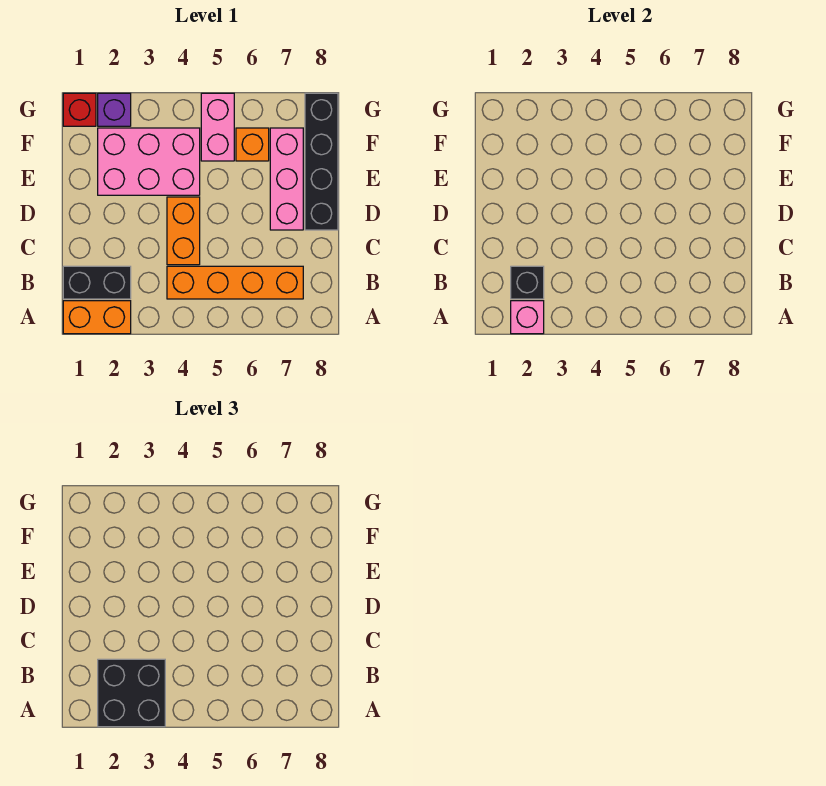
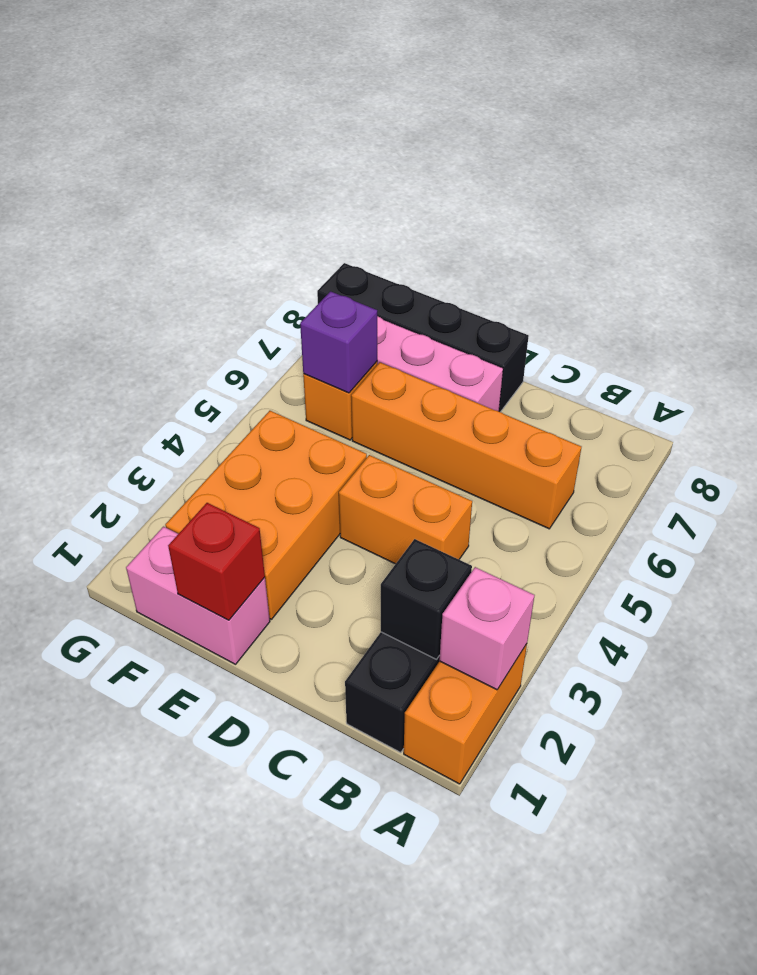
black brick A2:B3 level 3 -> none
orange brick B4:B7 level 1 -> orange brick B6:E6 level 1
pink brick E2:F4 level 1 -> orange brick E2:F4 level 1
pink brick F5:G5 level 1 -> pink brick E1:F1 level 1
red brick G1 level 1 -> red brick E1 level 2
purple brick G2 level 1 -> purple brick F6 level 2

